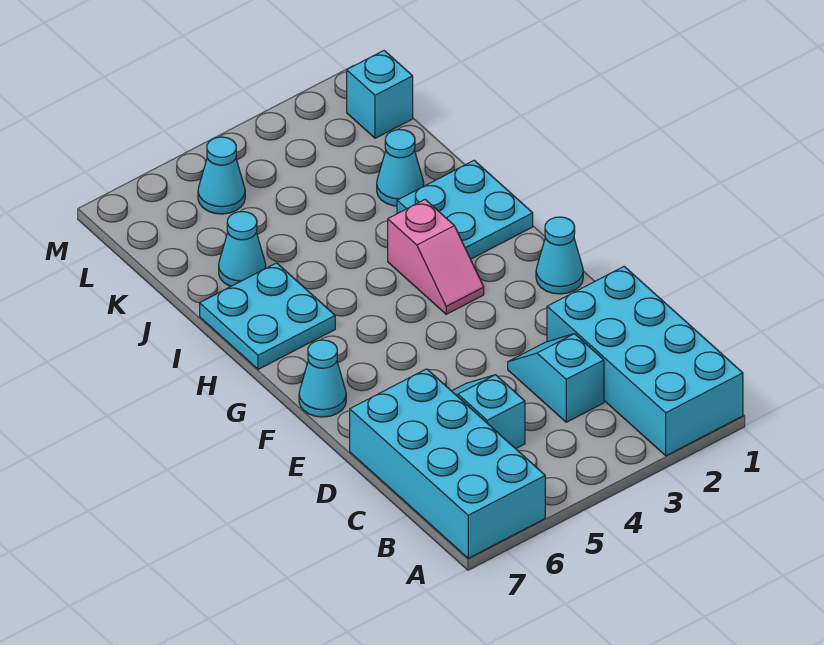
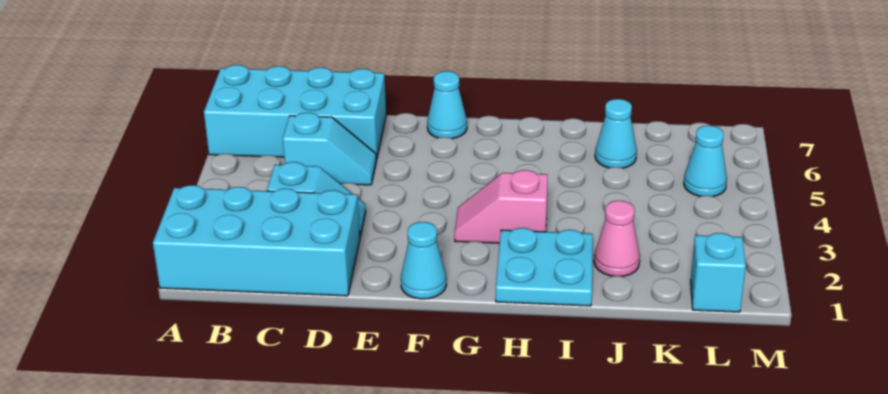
cyan plate H6:I7 level 1 -> none
cyan cone J2 level 1 -> pink cone J2 level 1

